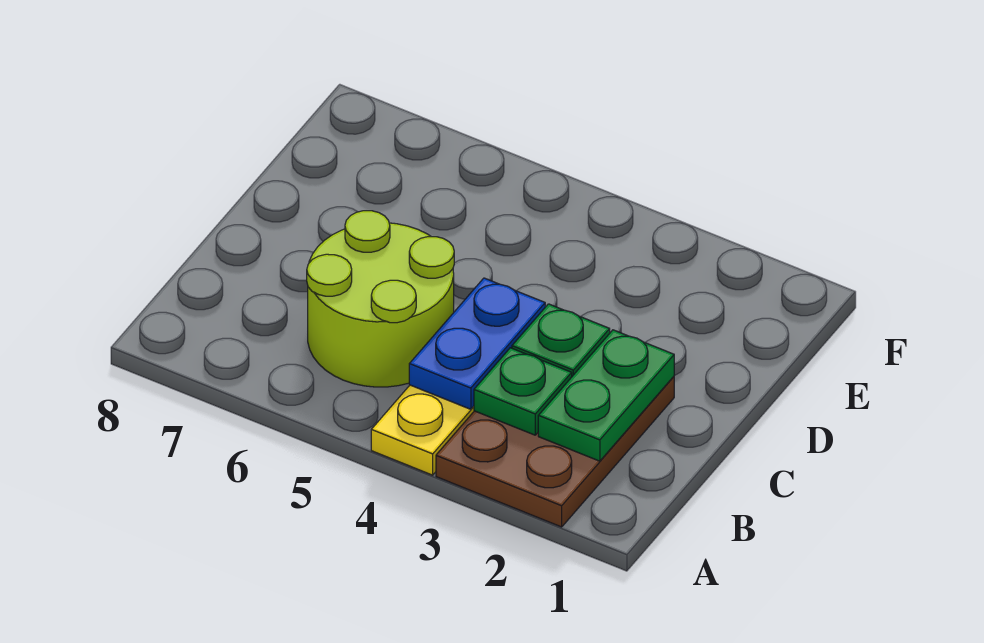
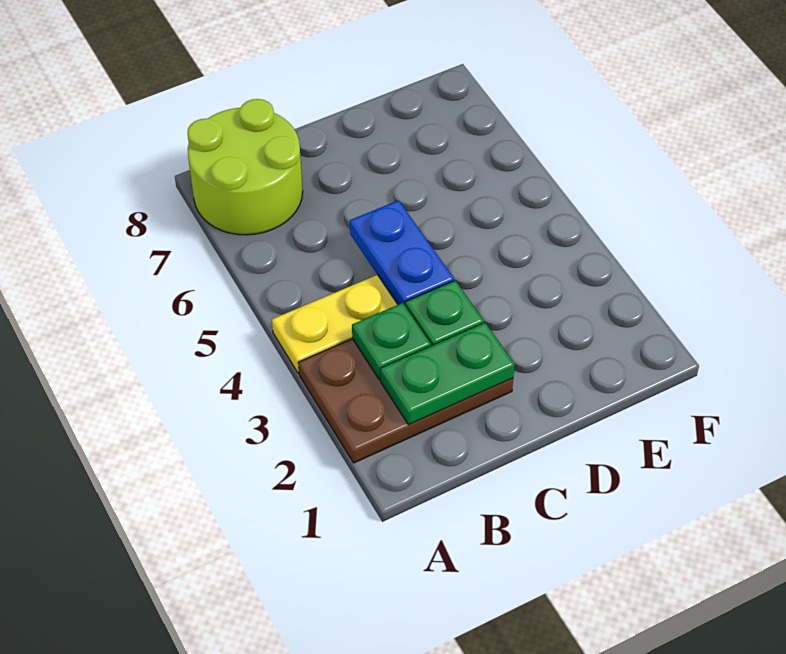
blue plate B4:C4 level 2 -> blue plate C4:C5 level 2
lime round brick B5:C6 level 1 -> lime round brick A7:B8 level 1

